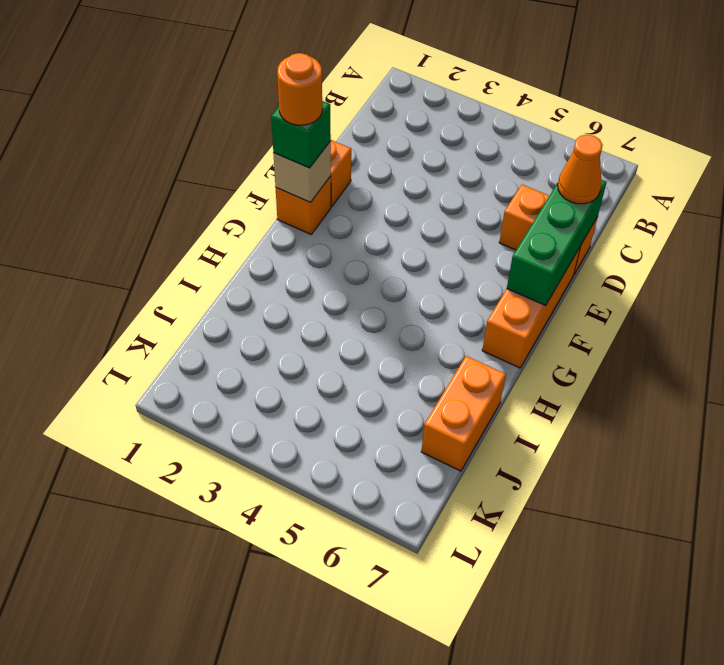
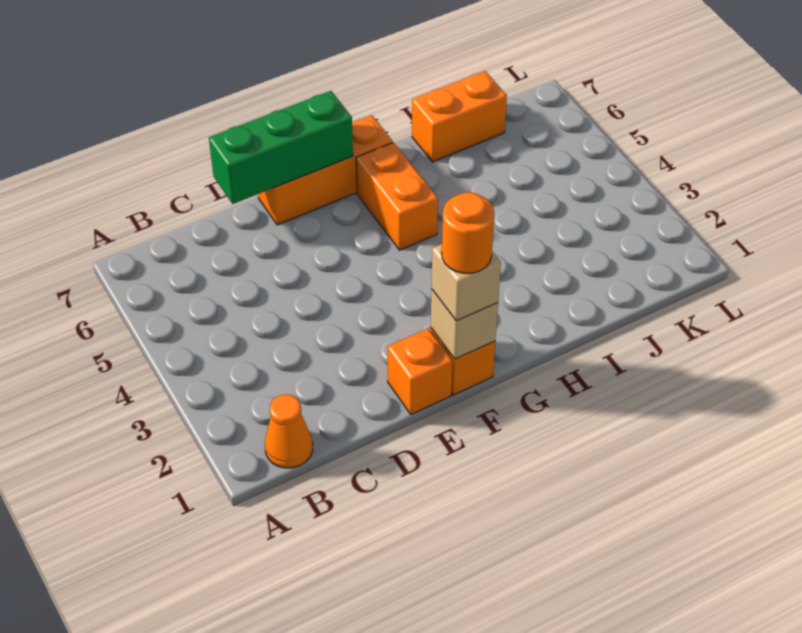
orange brick D6:D7 level 1 -> orange brick G5:G6 level 1
orange cone D7 level 3 -> orange cone B1 level 1
green brick F1 level 3 -> tan brick F1 level 3

